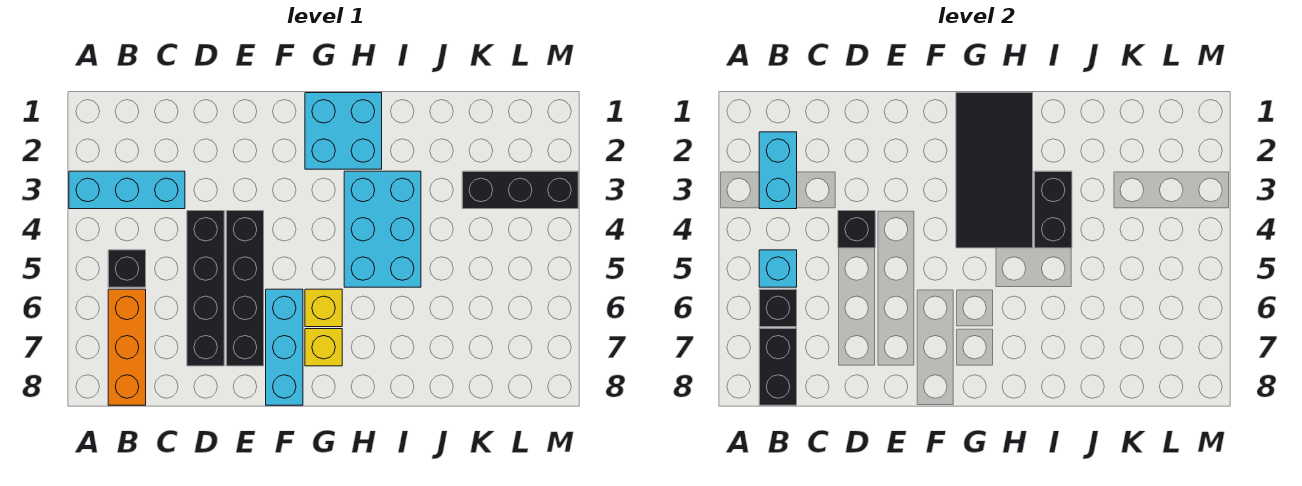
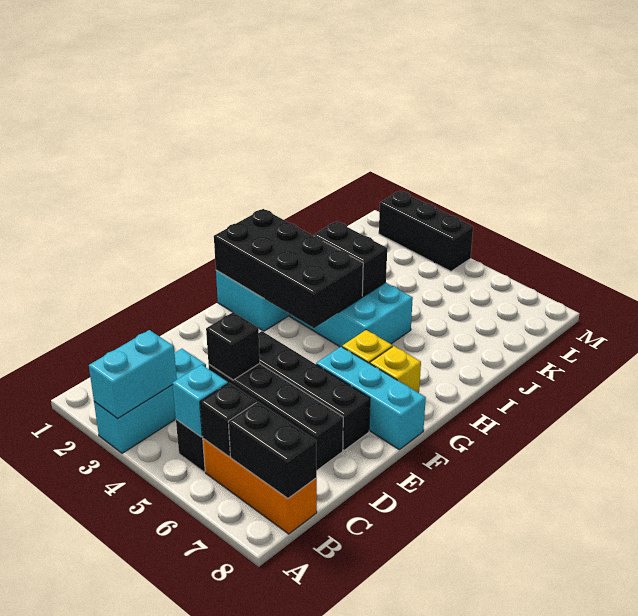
cyan brick B2:B3 level 2 -> cyan brick A3:B3 level 2
black tile G1:H4 level 2 -> black brick G1:H4 level 2
black brick K3:M3 level 1 -> black brick M2:M4 level 1

